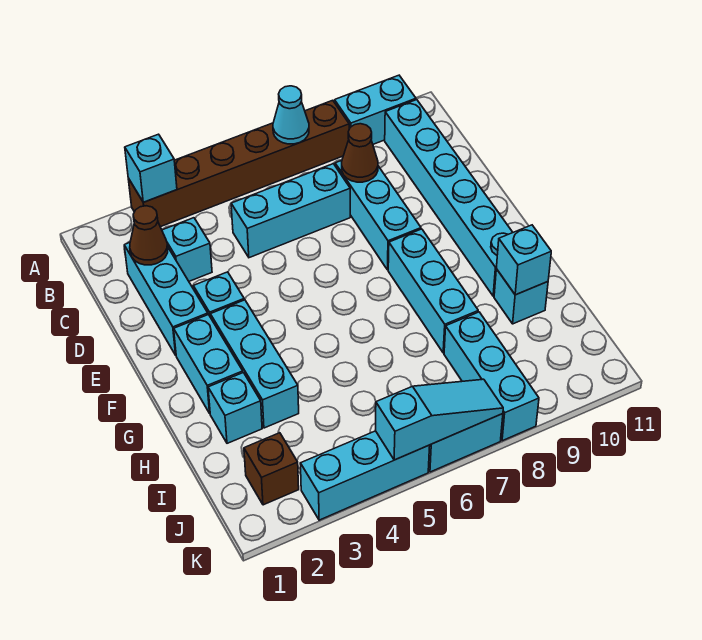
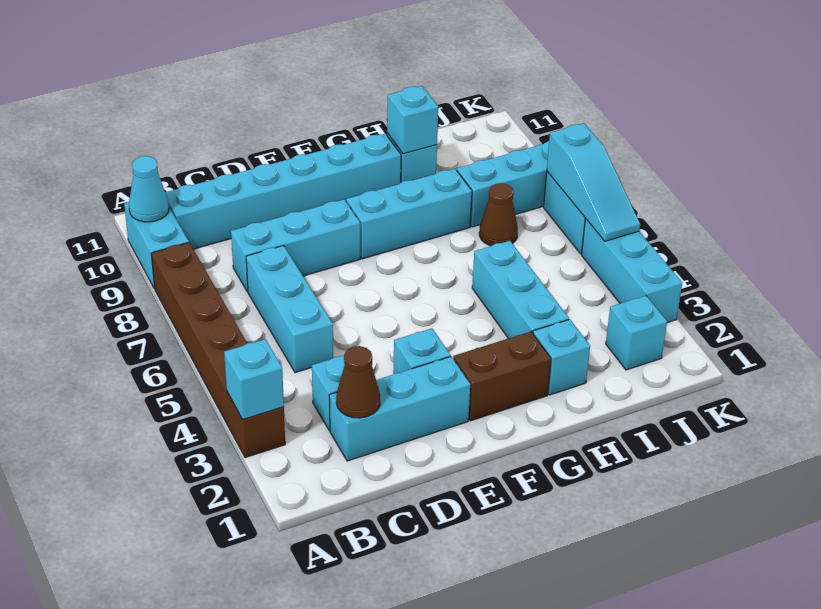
cyan cone A7 level 2 -> cyan cone A10 level 2
brown cone C8 level 2 -> brown cone I7 level 1
cyan brick F2:G2 level 1 -> brown brick F2:G2 level 1
cyan brick F3:H3 level 1 -> cyan brick H3:H5 level 1
brown brick J2 level 1 -> cyan brick J2 level 1
cyan slope K5:K7 level 2 top 5 -> cyan slope K5:K7 level 2 top 7

